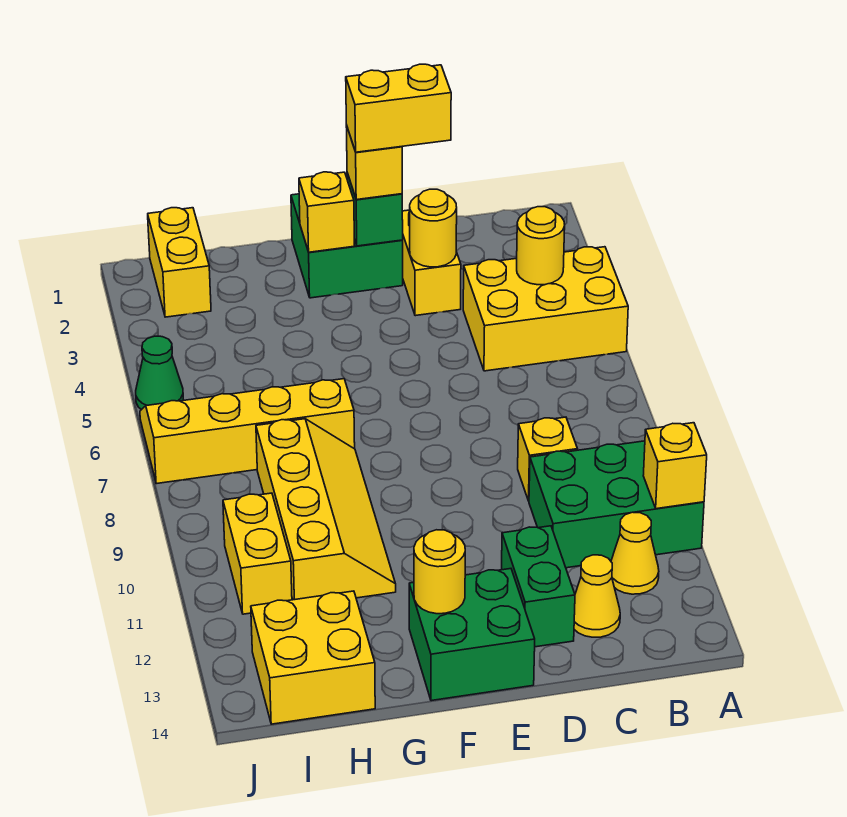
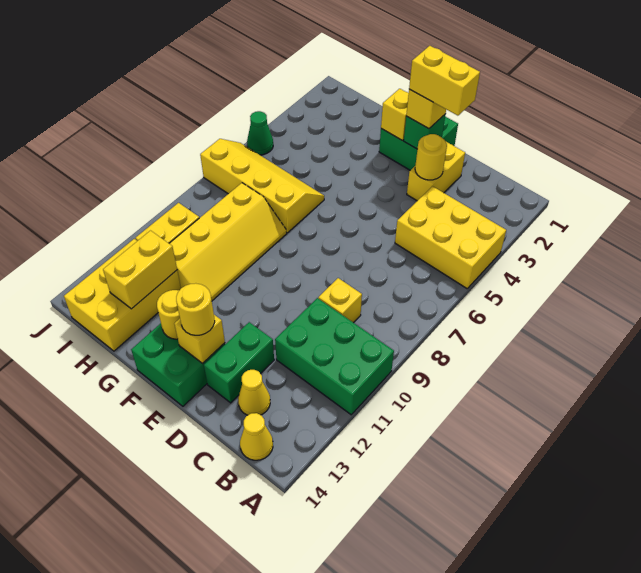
yellow brick A11 level 2 -> yellow brick E13 level 2
yellow round brick B4 level 2 -> yellow round brick E13 level 3
yellow cone B12 level 1 -> yellow cone B14 level 1
yellow brick H13:I14 level 1 -> yellow brick H12:I14 level 1
yellow brick I1:I2 level 1 -> yellow brick H12:H13 level 2

